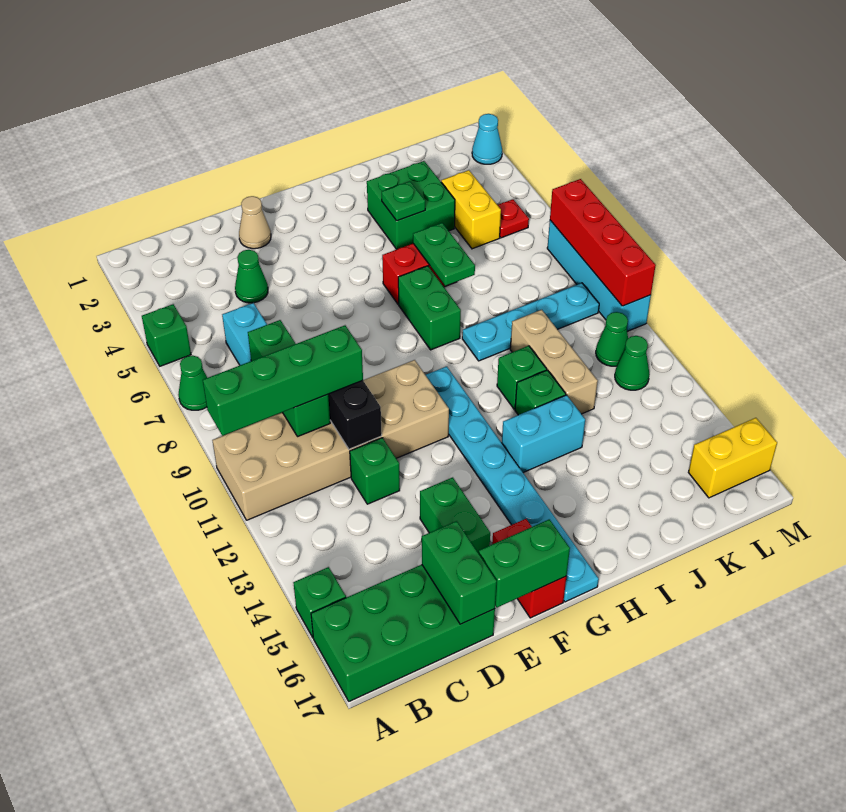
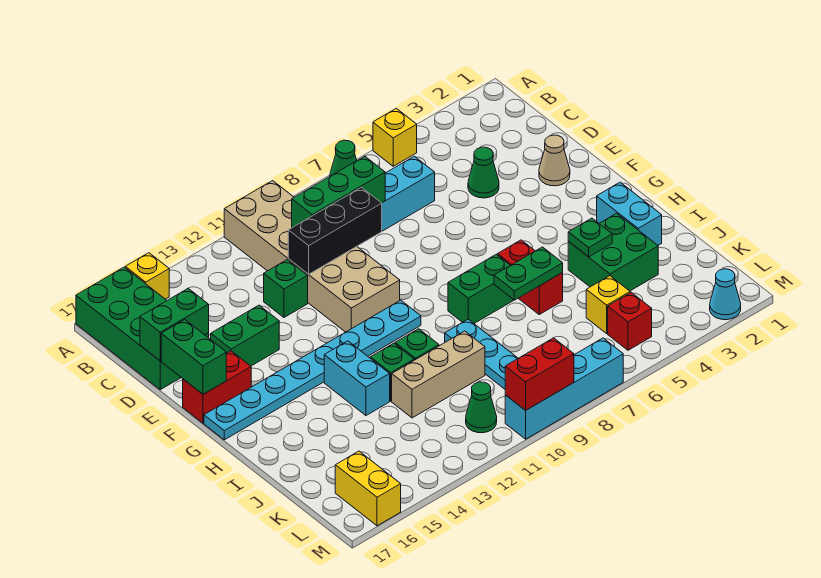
green brick A5 level 1 -> yellow brick A5 level 1
green brick A10:D10 level 3 -> none
green brick A15 level 1 -> yellow brick A15 level 1
none -> cyan brick H2:I2 level 1
yellow brick K4:K5 level 1 -> yellow brick K5 level 1
red plate L5 level 1 -> red brick L5 level 1
green cone L12 level 1 -> none
red brick M7:M10 level 2 -> red brick M9:M10 level 2

